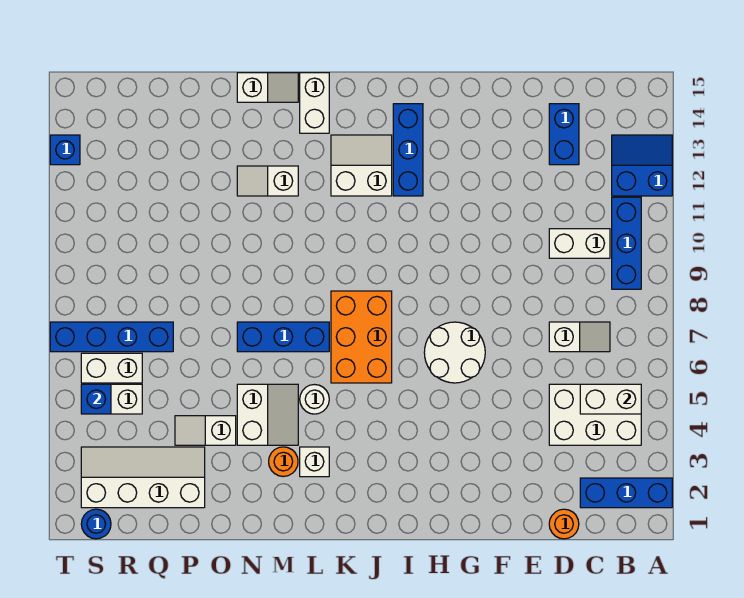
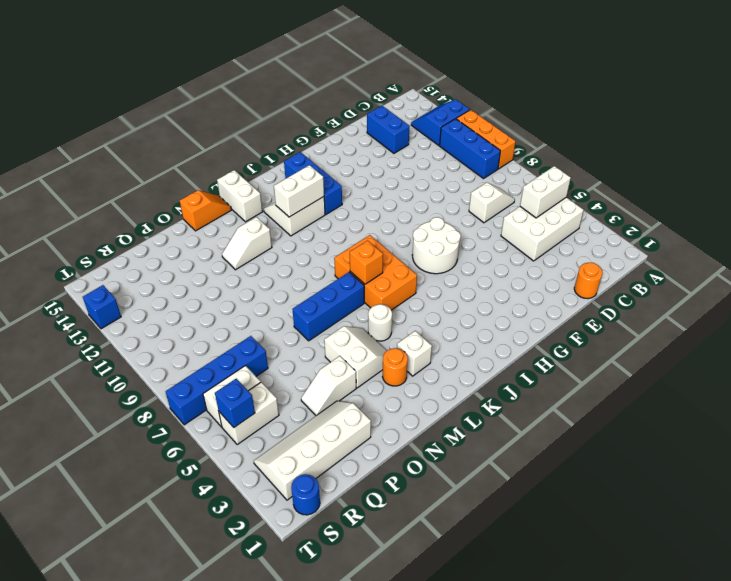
blue brick A2:C2 level 1 -> none
none -> orange brick A9:A11 level 1
white brick C10:D10 level 1 -> white brick J12:K12 level 2
none -> orange brick K7 level 2
white slope M15:N15 level 1 top N -> orange slope M15:N15 level 1 top N

